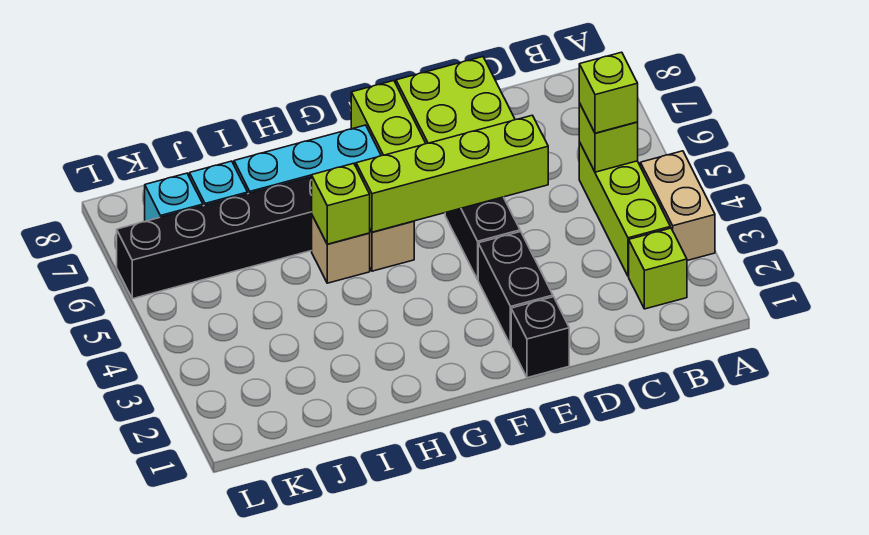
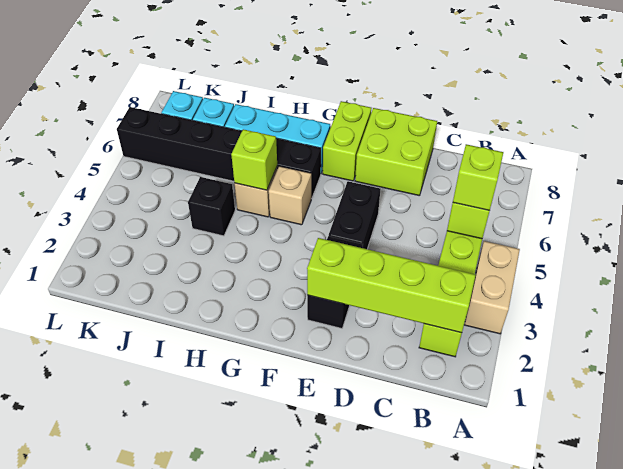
lime brick D5:G5 level 2 -> lime brick B2:E2 level 2
black brick E1 level 1 -> black brick I4 level 1

